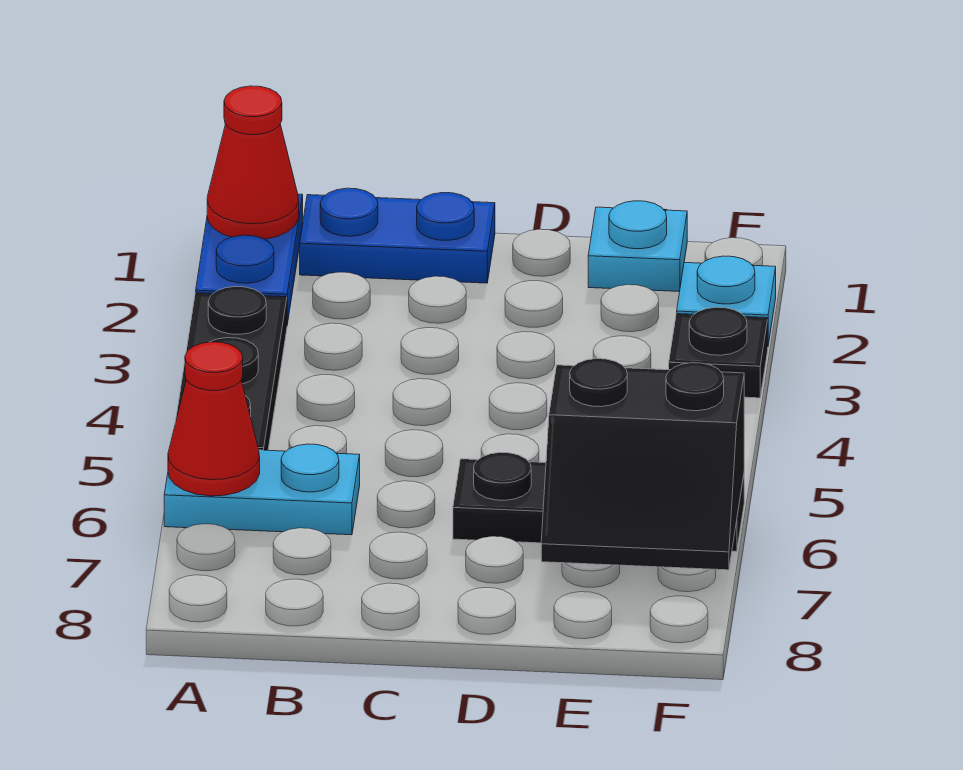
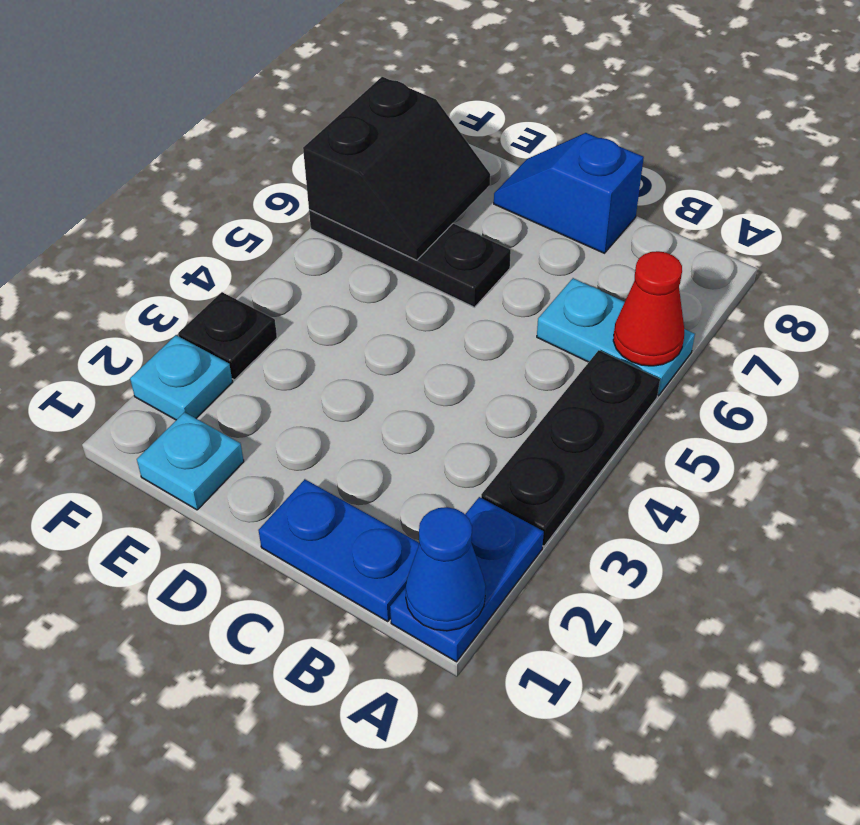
red cone A1 level 2 -> blue cone A1 level 2
none -> blue slope C8:D8 level 1 top C
black slope E6:F7 level 2 top 6 -> black slope E6:F7 level 2 top F

